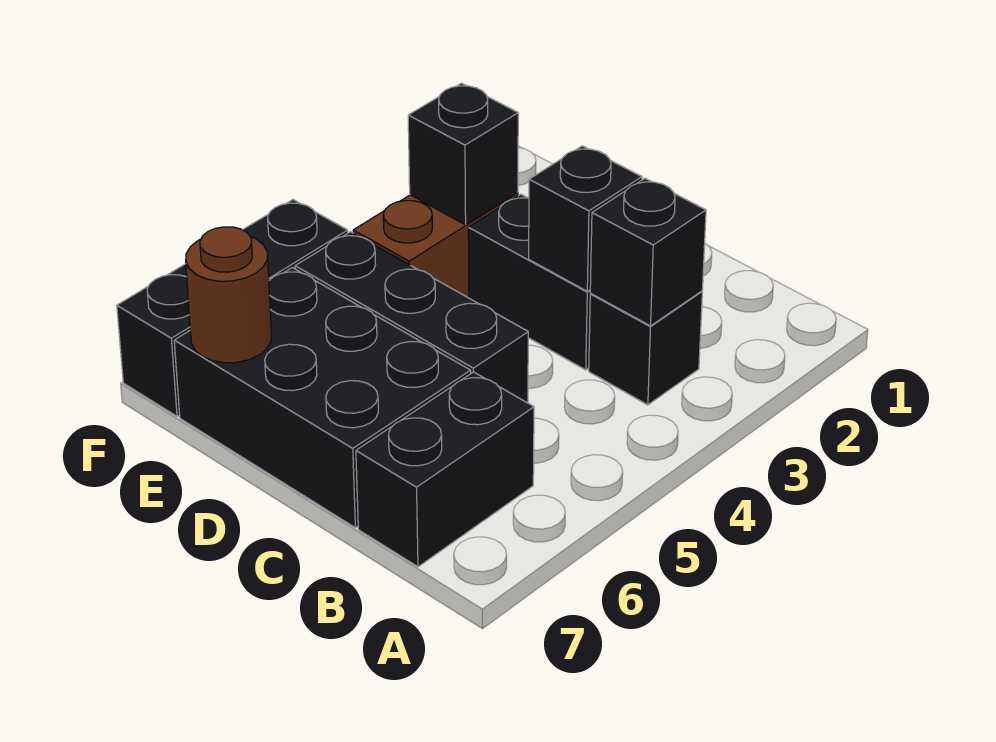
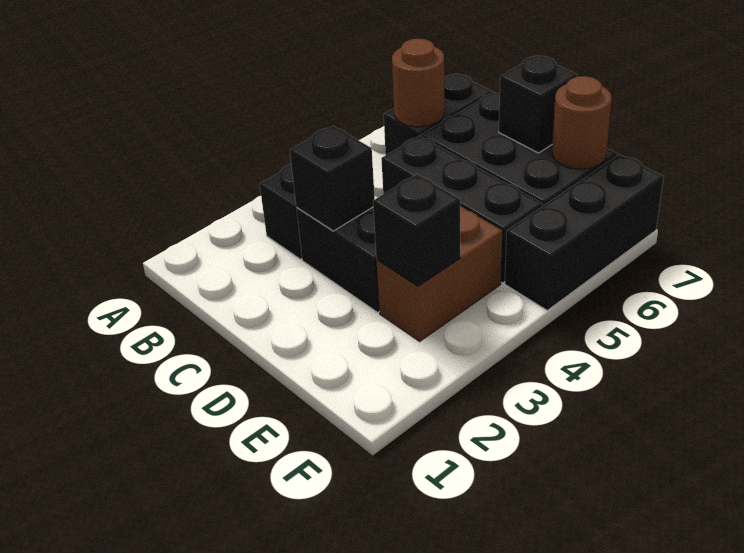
black brick B3 level 2 -> black brick D7 level 2
none -> brown round brick B6 level 2

